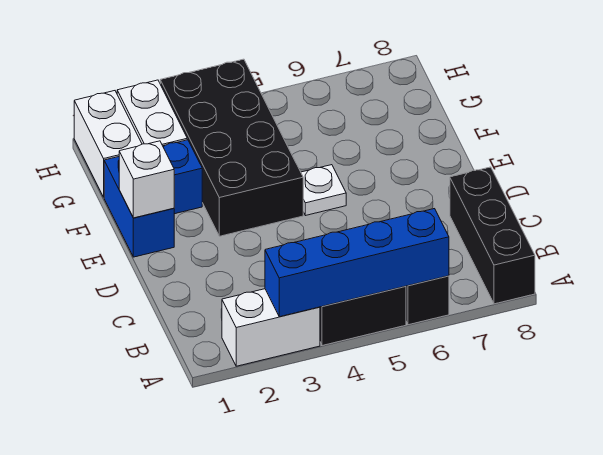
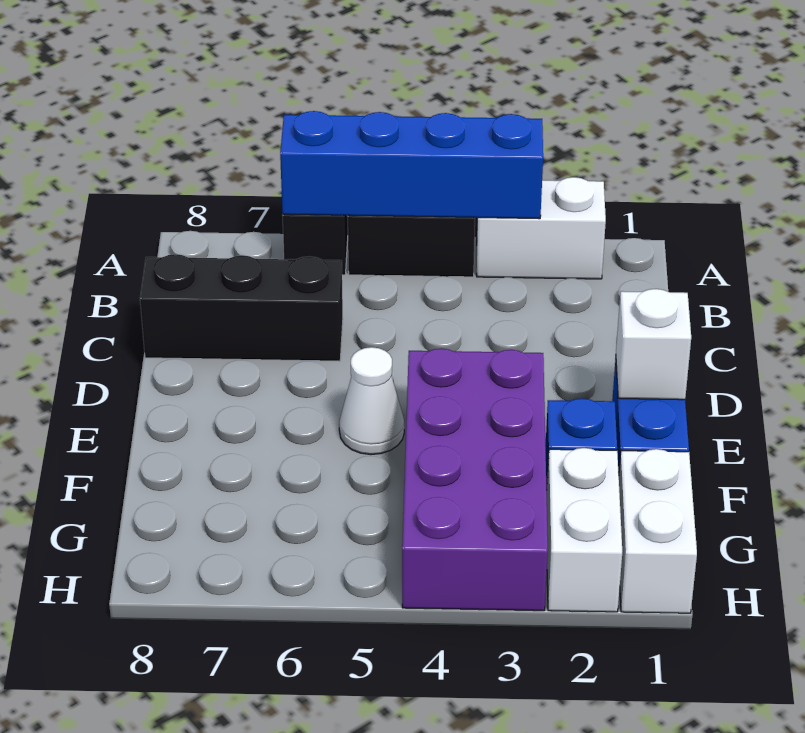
black brick A8:C8 level 1 -> black brick C6:C8 level 1
black brick E3:H4 level 1 -> purple brick E3:H4 level 1
white plate E5 level 1 -> white cone E5 level 1

